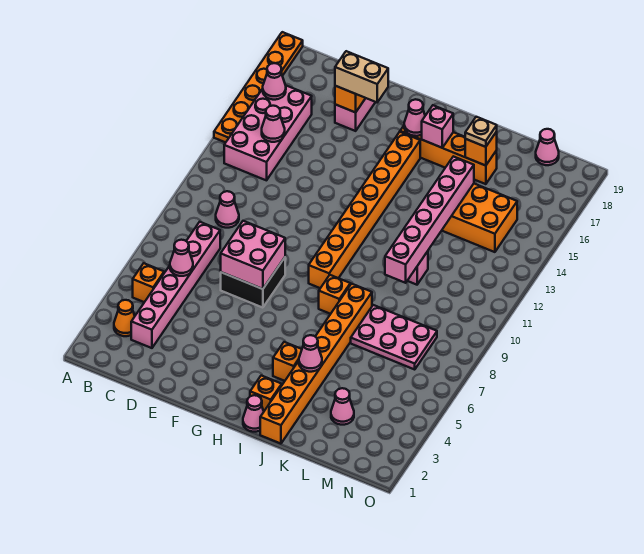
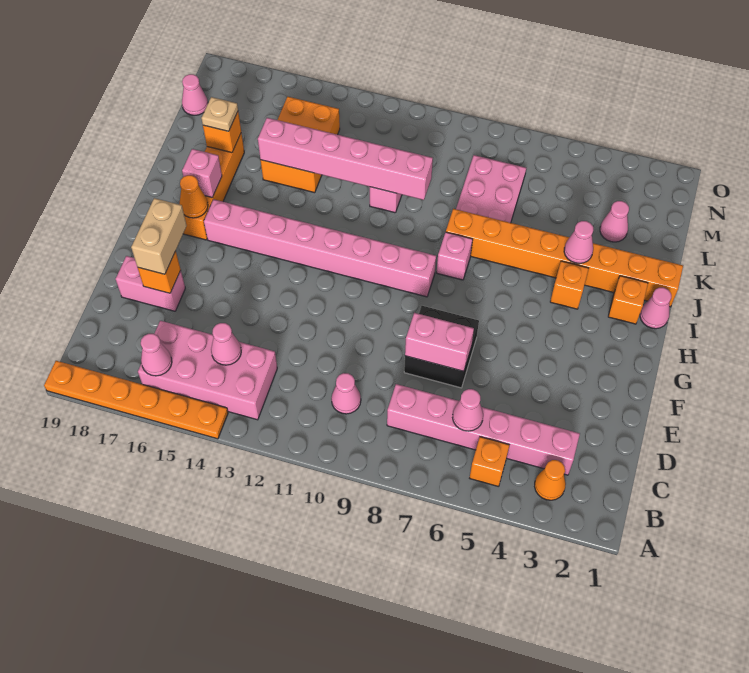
pink brick E7:F8 level 2 -> pink brick E7:E8 level 2
orange brick H9:H16 level 1 -> pink brick H9:H16 level 1
pink cone H17 level 2 -> orange cone H17 level 2
orange brick I8 level 1 -> pink brick I8 level 1

